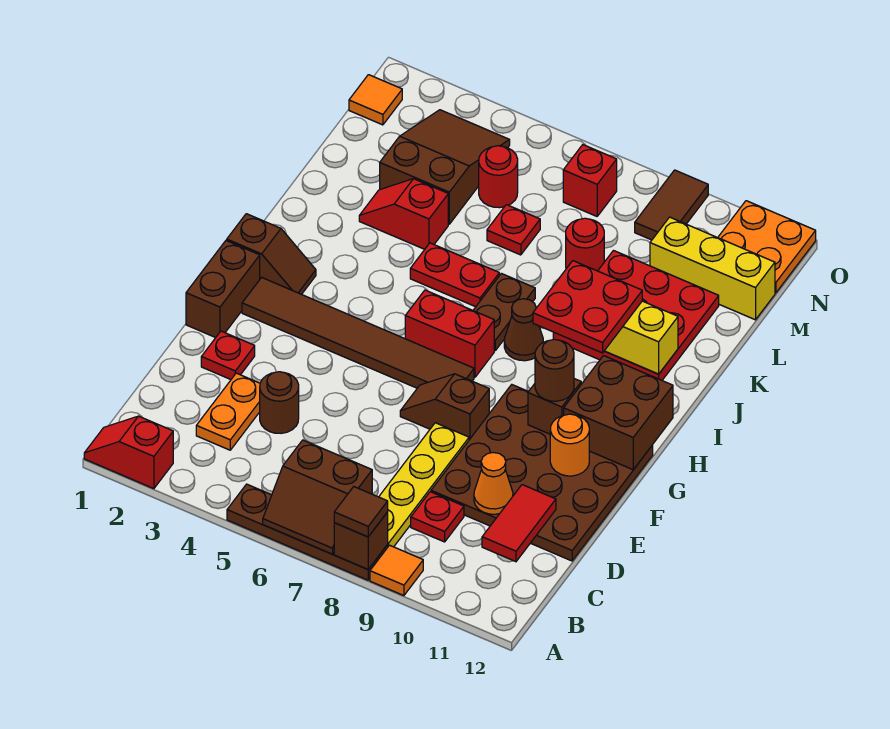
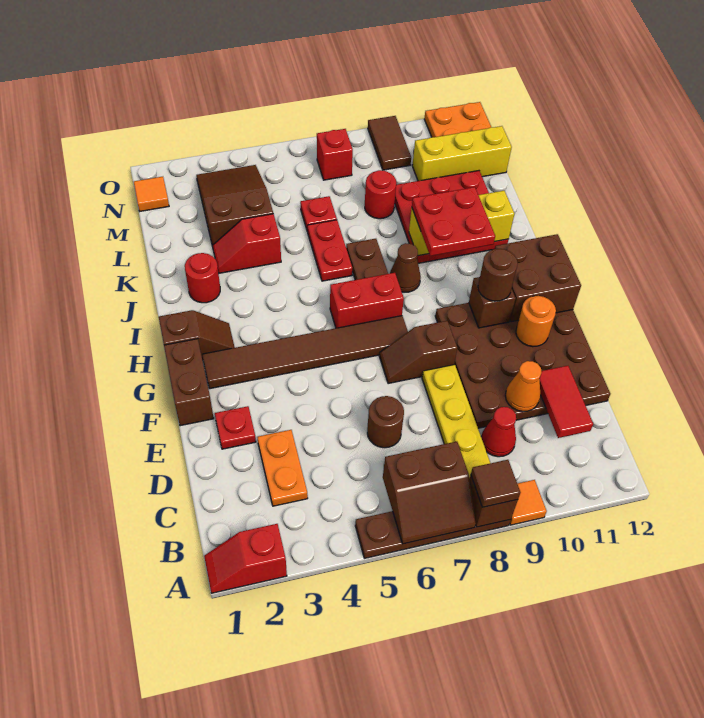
red plate C9 level 1 -> red cone C9 level 1
brown round brick D4 level 1 -> brown round brick D6 level 1
red plate J5:J6 level 1 -> red plate J6:K6 level 1
red round brick M5 level 1 -> red round brick J2 level 1

